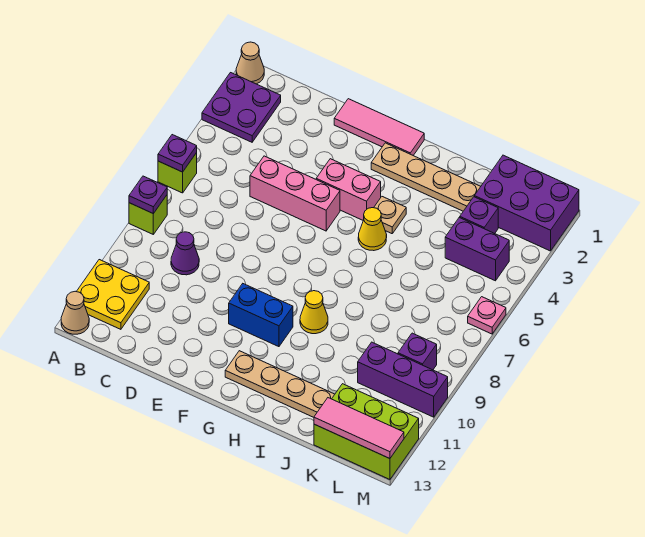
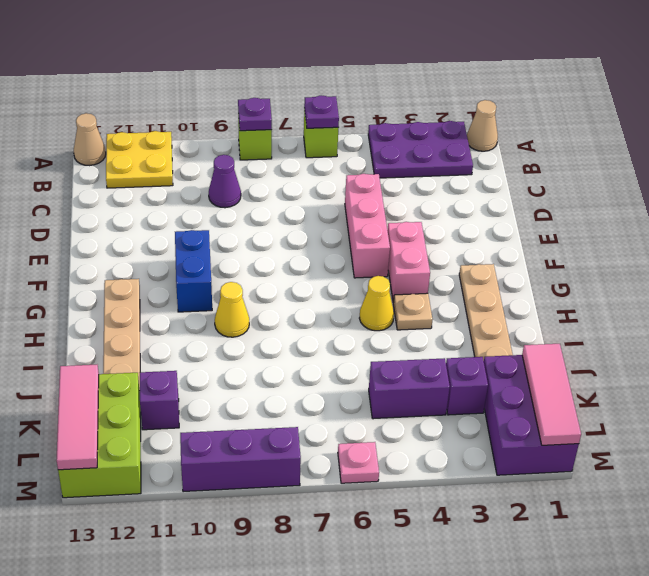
purple plate A2:B3 level 1 -> purple plate A2:B4 level 1
pink tile E1:G1 level 1 -> pink tile K1:M1 level 2
purple brick K4:L4 level 1 -> purple brick K4:K5 level 1
purple brick K10:M10 level 1 -> purple brick M8:M10 level 1
purple brick L9 level 1 -> purple brick K11 level 1

